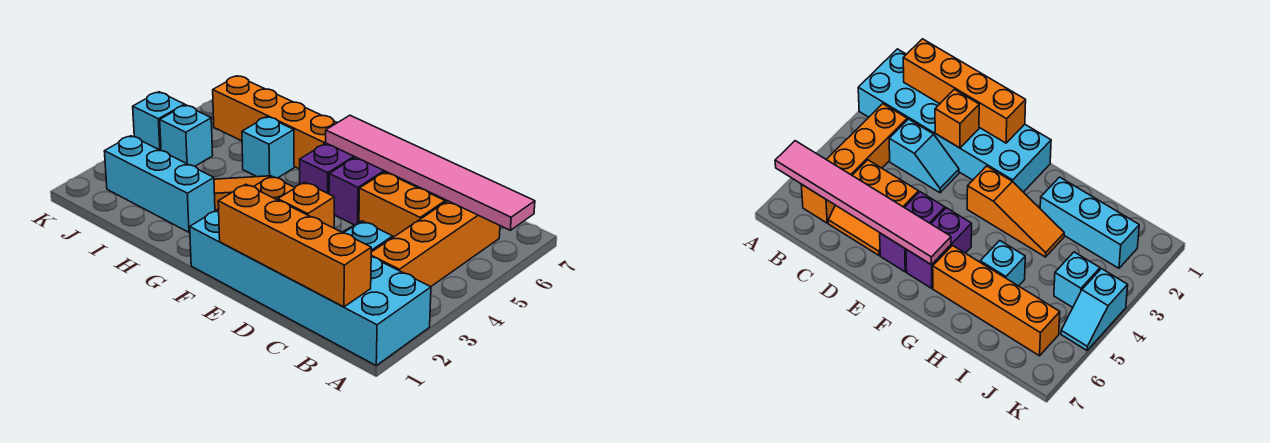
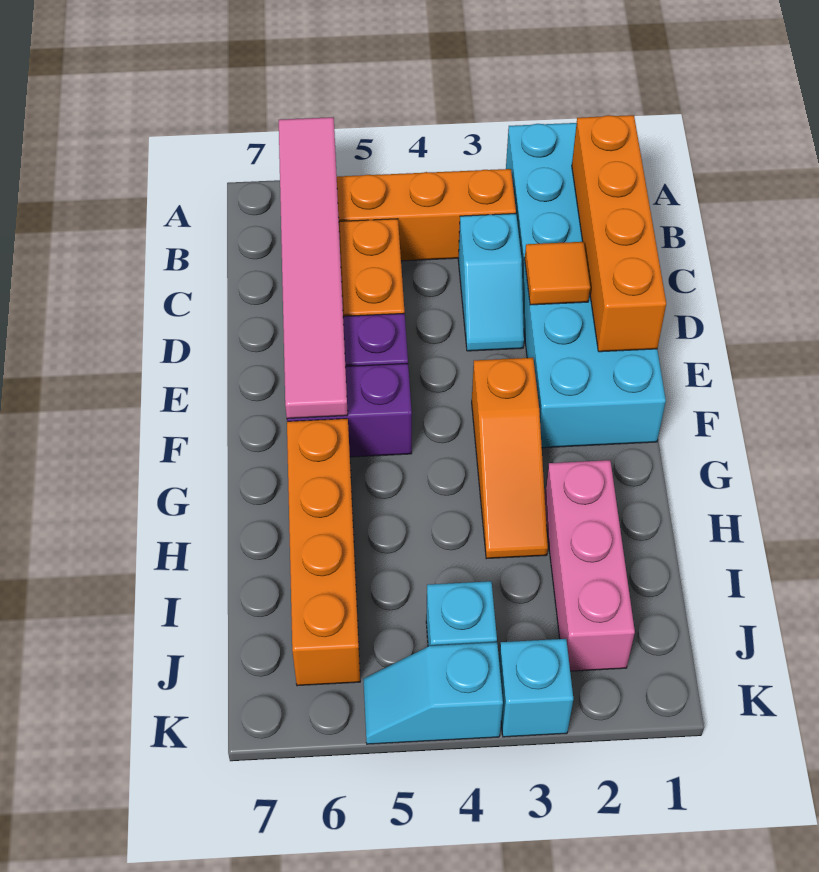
orange brick D2 level 2 -> orange tile D2 level 2
cyan brick H2:J2 level 1 -> pink brick H2:J2 level 1
cyan brick H5 level 1 -> cyan brick K3 level 1

